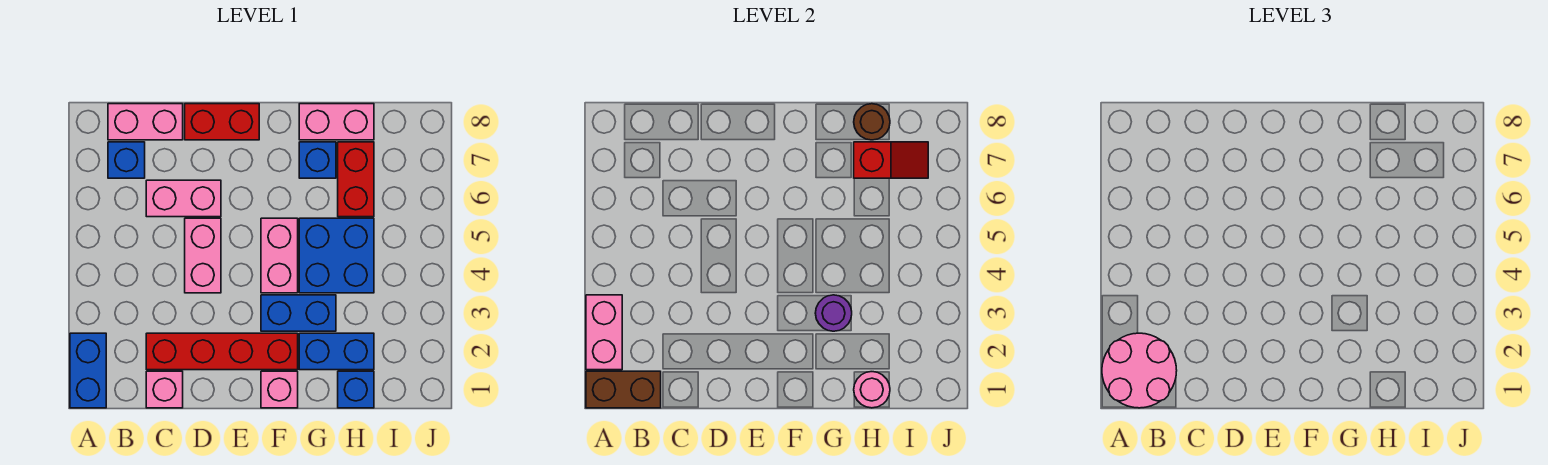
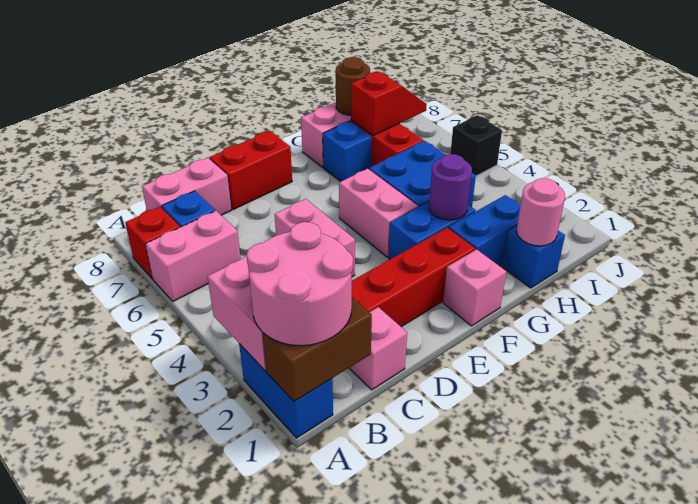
none -> red brick A7 level 1
pink brick C6:D6 level 1 -> pink brick A6:B6 level 1
none -> black brick J5 level 1

